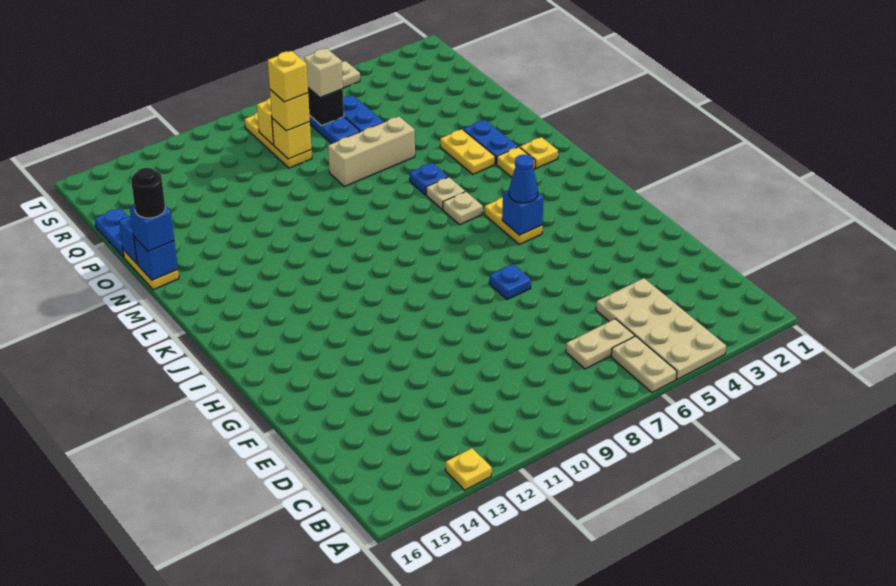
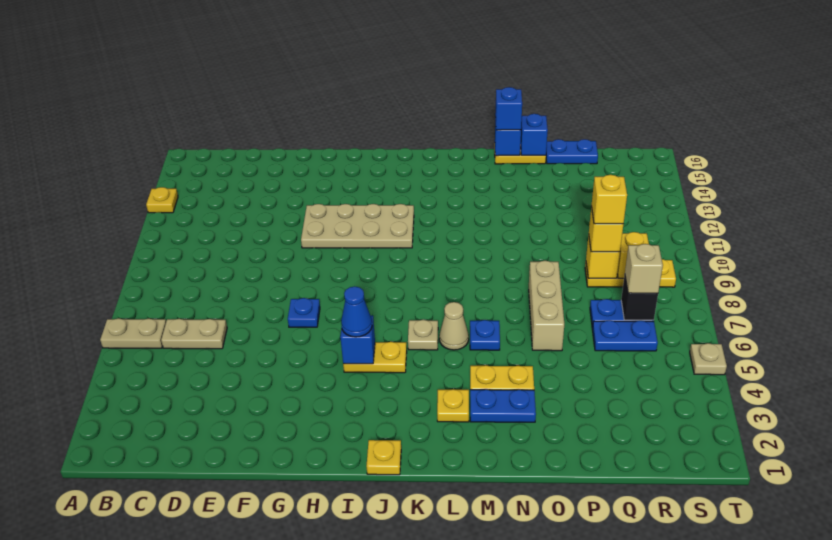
tan plate A4:D5 level 1 -> tan plate G11:J12 level 1
tan plate C6:C7 level 1 -> tan plate C6:D6 level 1
yellow plate L2 level 1 -> yellow plate J1 level 1
tan plate L6 level 1 -> tan cone L6 level 1
black round brick N16 level 4 -> none

